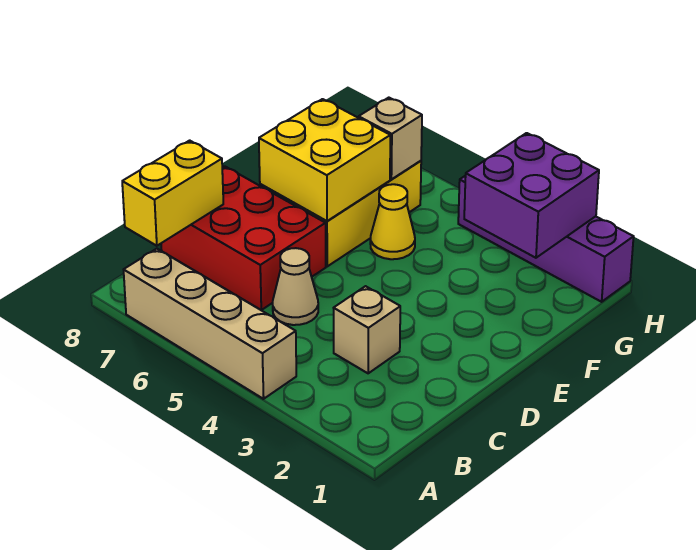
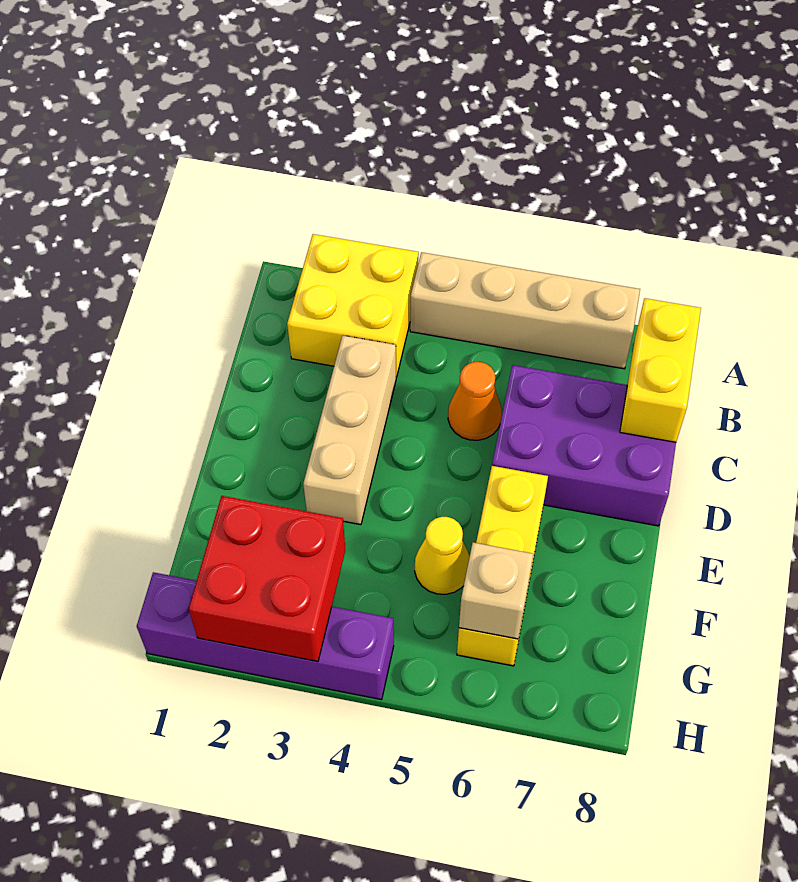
tan brick C3 level 1 -> tan brick C3:E3 level 1
tan cone C5 level 1 -> orange cone C5 level 1
red brick C6:D8 level 1 -> purple brick C6:D8 level 1
yellow brick E6:F7 level 2 -> yellow brick A2:B3 level 1
purple brick G2:H3 level 2 -> red brick G2:H3 level 2

